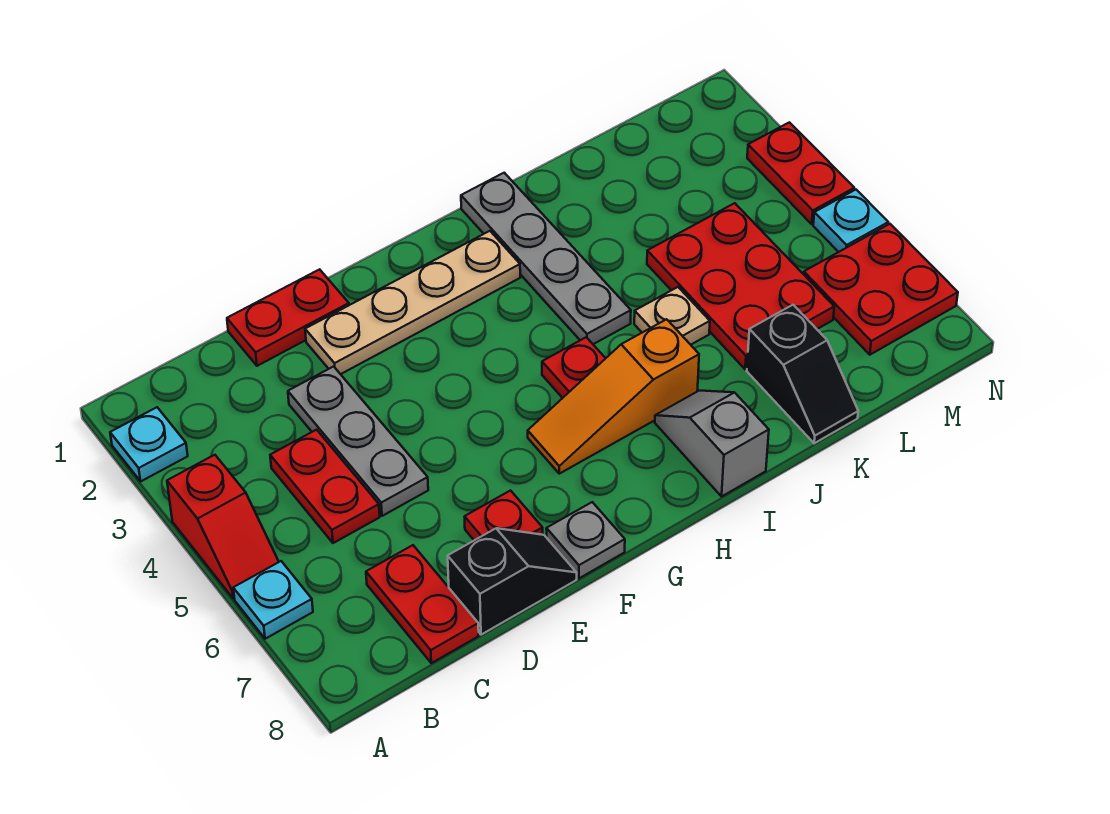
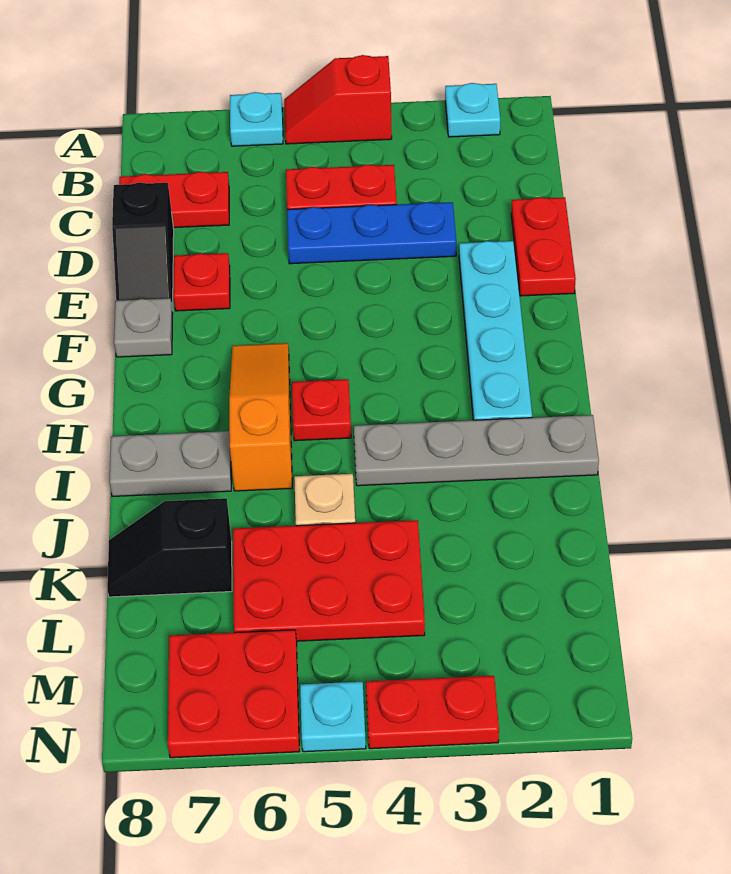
grey plate D3:D5 level 1 -> blue plate D3:D5 level 1
tan plate E2:H2 level 1 -> cyan plate E2:H2 level 1
grey slope I7:I8 level 1 top 8 -> grey plate I7:I8 level 1

